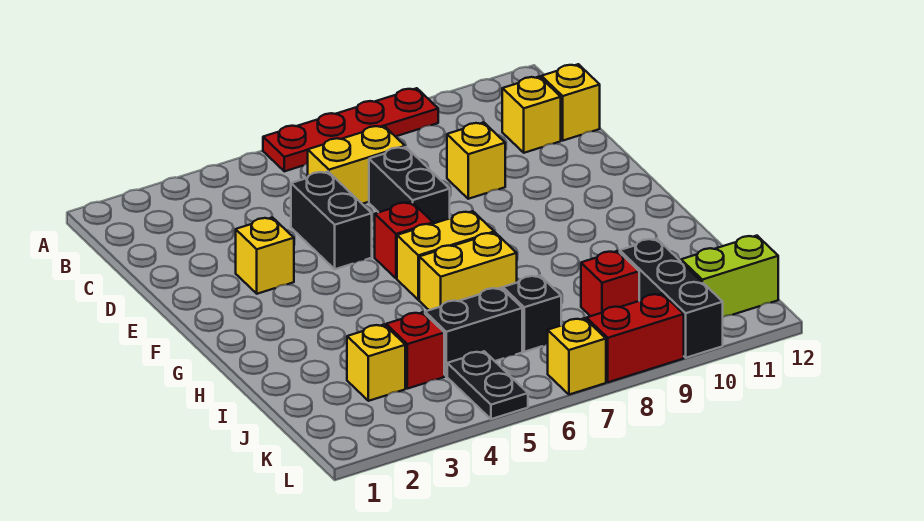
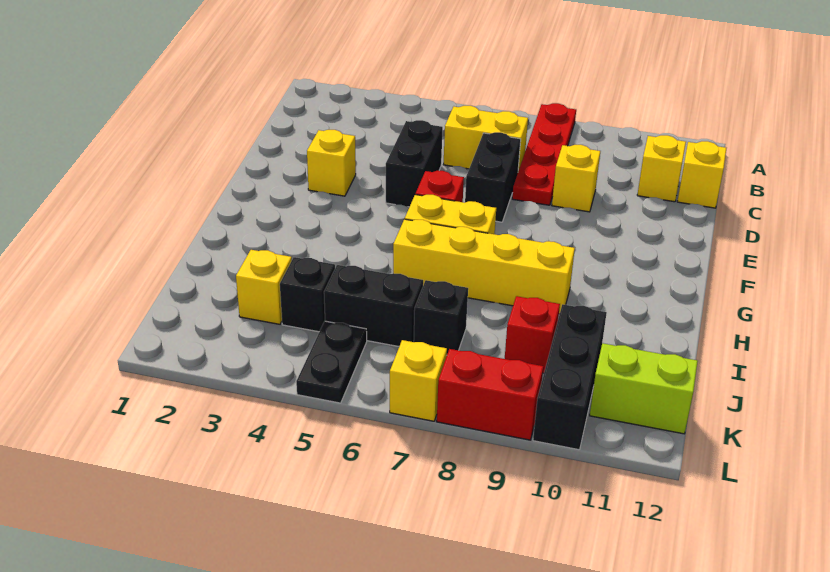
red plate A6:A9 level 1 -> red plate A8:D8 level 1
yellow brick H6:H7 level 1 -> yellow brick H6:H9 level 1
red brick J4 level 1 -> black brick J4 level 1

